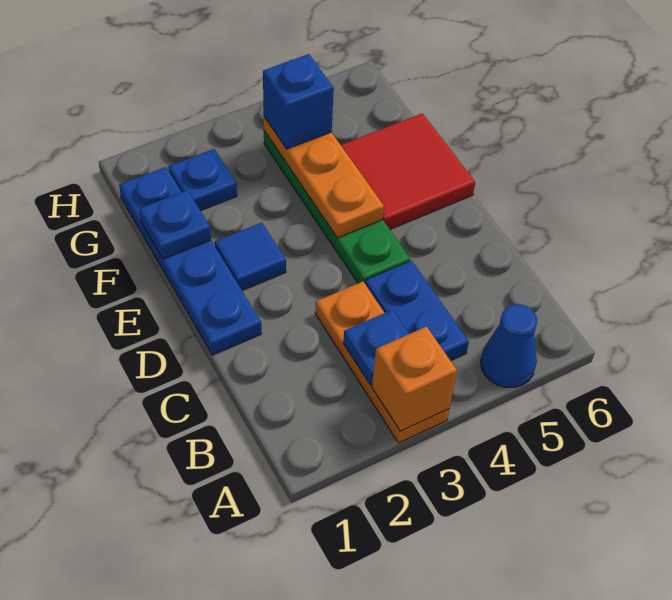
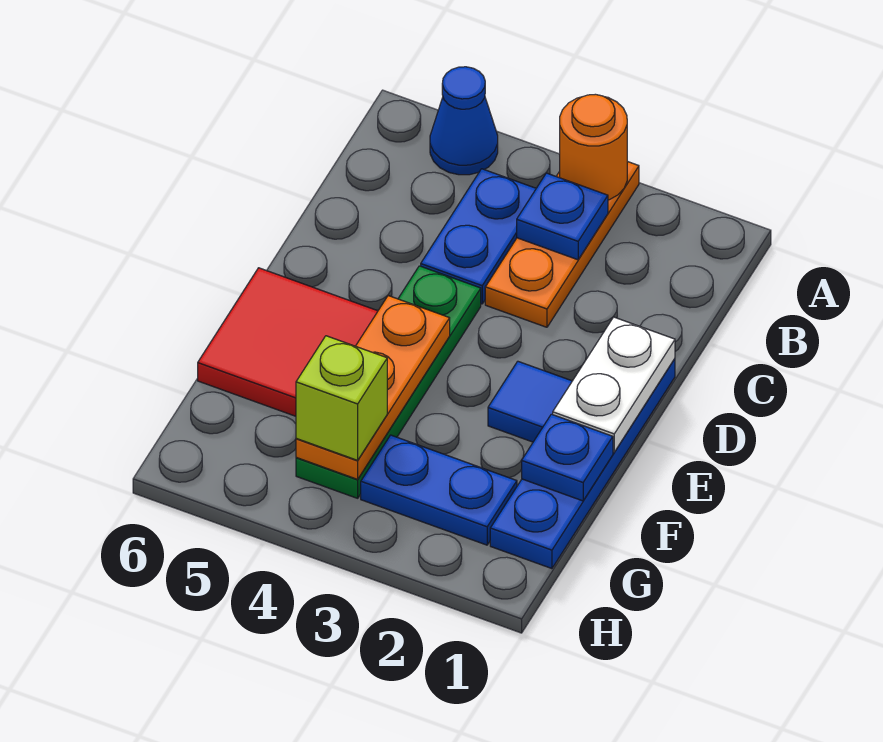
orange brick A3 level 2 -> orange round brick A3 level 2
none -> white plate D1:E1 level 2
blue plate G2 level 1 -> blue plate G2:G3 level 1
blue brick G4 level 3 -> lime brick G4 level 3

